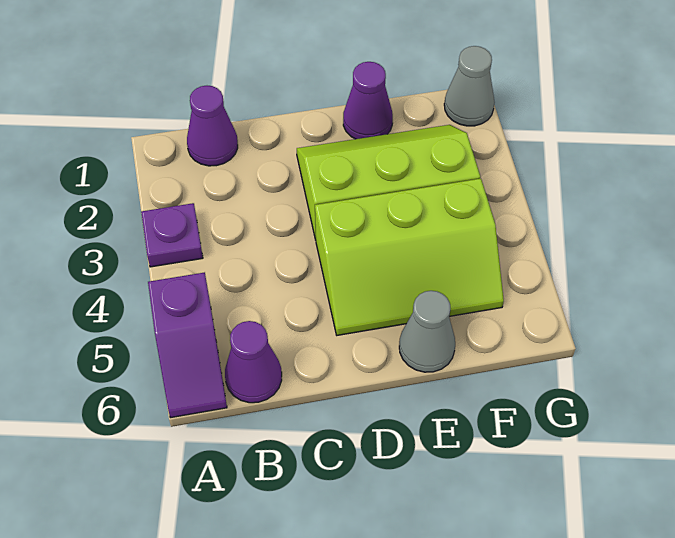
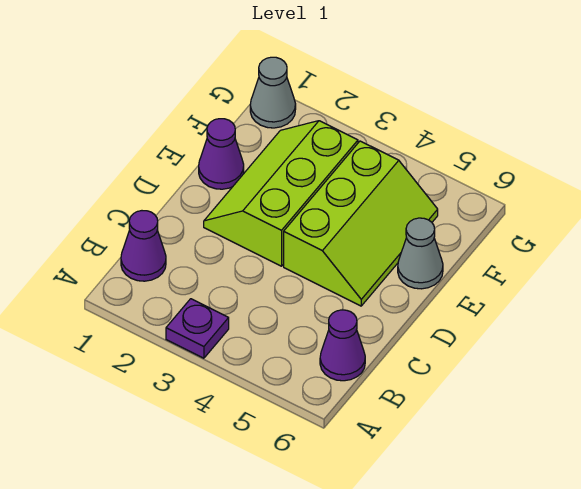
purple slope A5:A6 level 1 top 5 -> none

